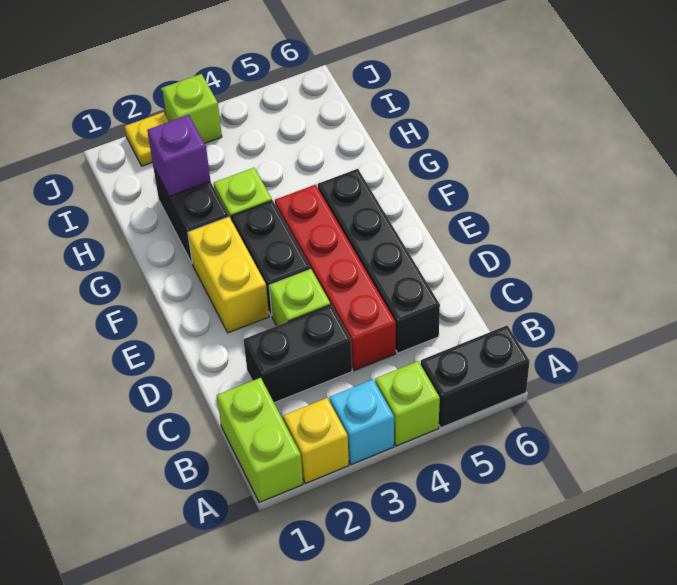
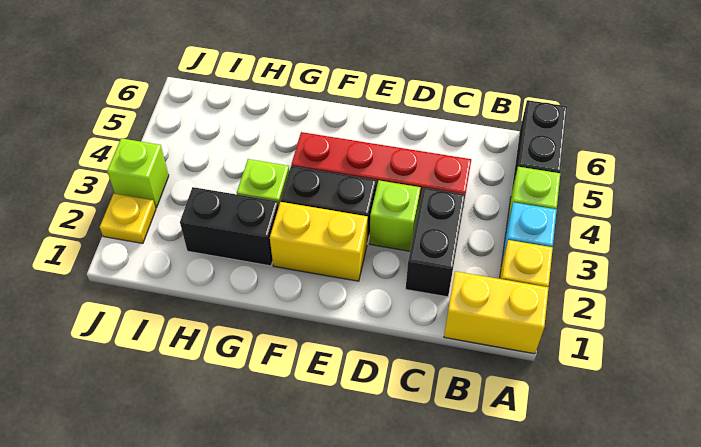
lime brick A1:B1 level 1 -> yellow brick A1:B1 level 1
black brick C5:F5 level 1 -> none
purple brick H2 level 2 -> none

